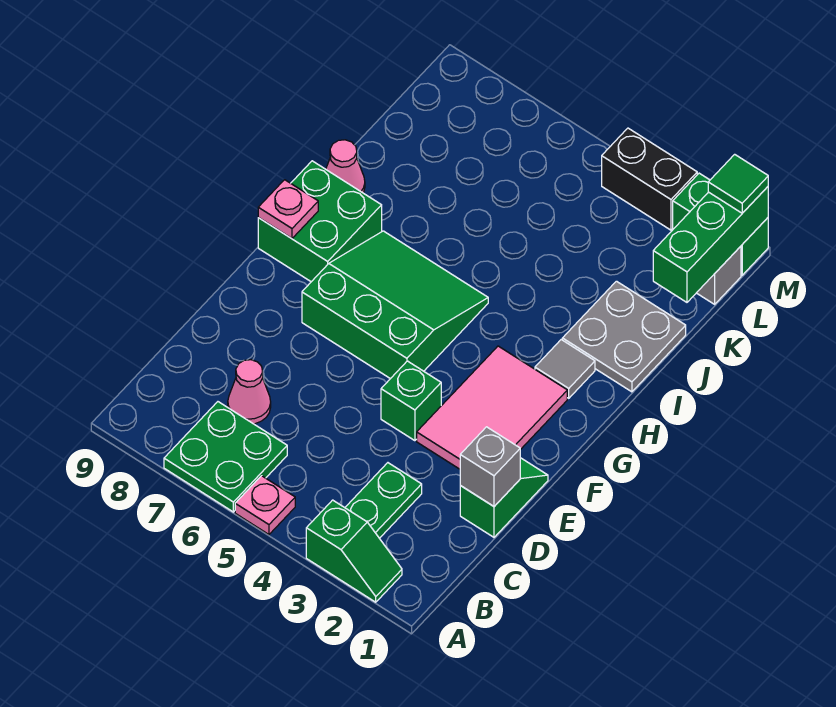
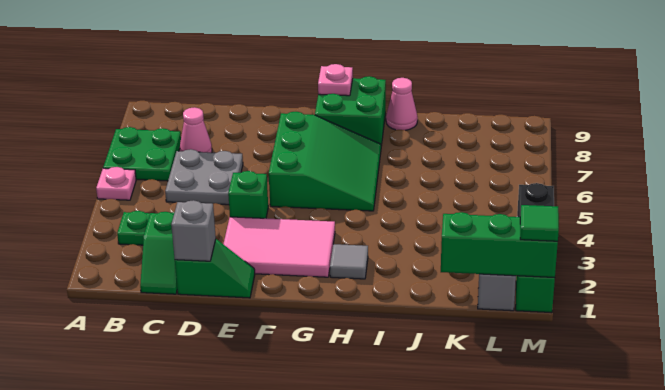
green slope A2:A3 level 1 top 3 -> green slope C1:C2 level 1 top 2
grey plate I1:J2 level 1 -> grey plate C5:D6 level 1

